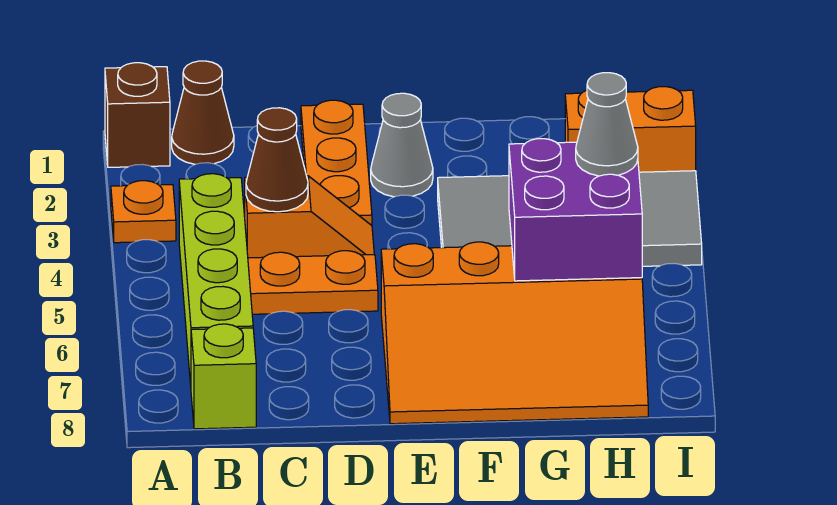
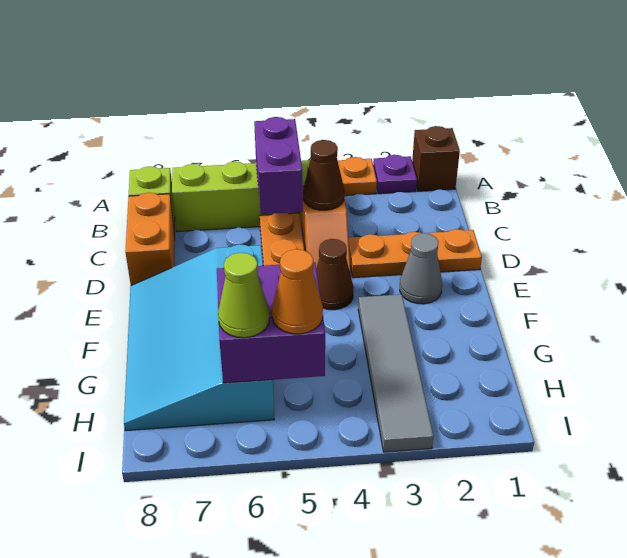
none -> purple plate A2 level 1
brown cone B1 level 1 -> brown cone E4 level 1
none -> purple brick B5:C5 level 2
orange slope E6:H8 level 1 top 6 -> cyan slope E6:H8 level 1 top 6
grey tile F3:I4 level 1 -> grey tile F3:I3 level 1
orange brick H2:I2 level 1 -> orange brick C8:D8 level 1
grey cone H5 level 3 -> orange cone H5 level 3
none -> lime cone H6 level 3

